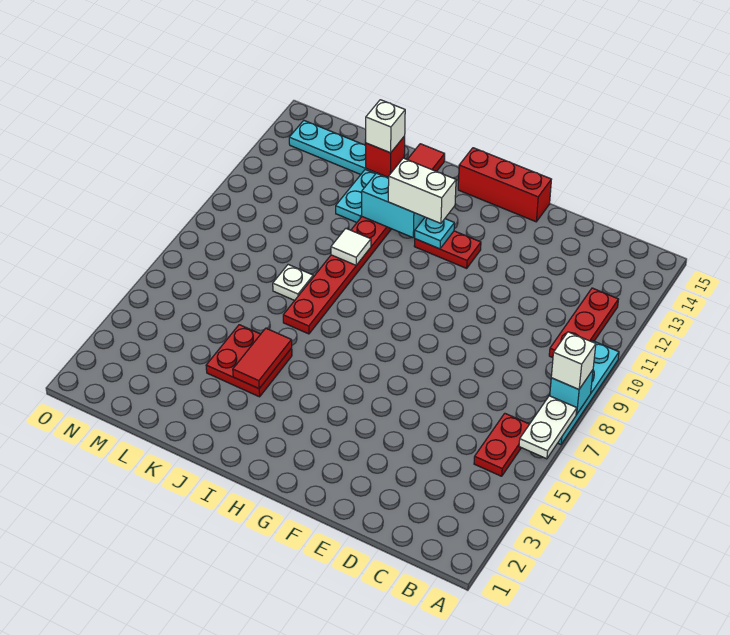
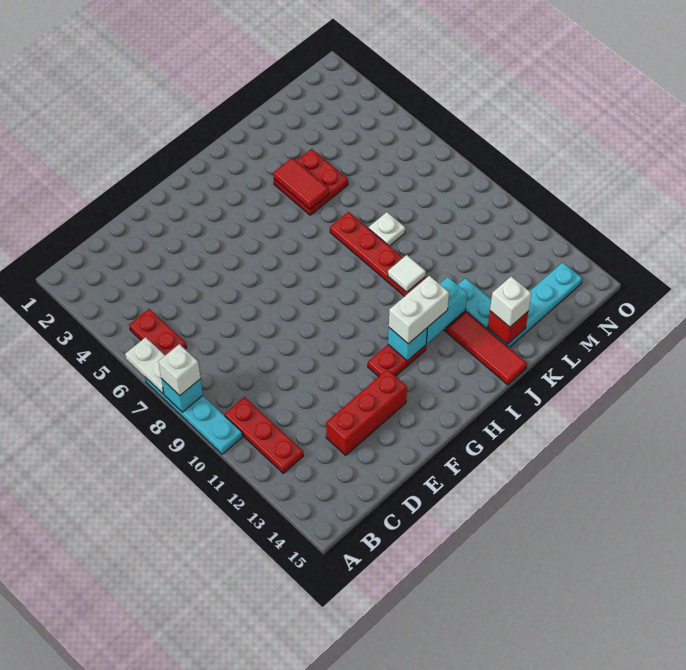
red brick F15:H15 level 1 -> red brick D13:F13 level 1
cyan plate H12 level 2 -> cyan brick H12 level 2

